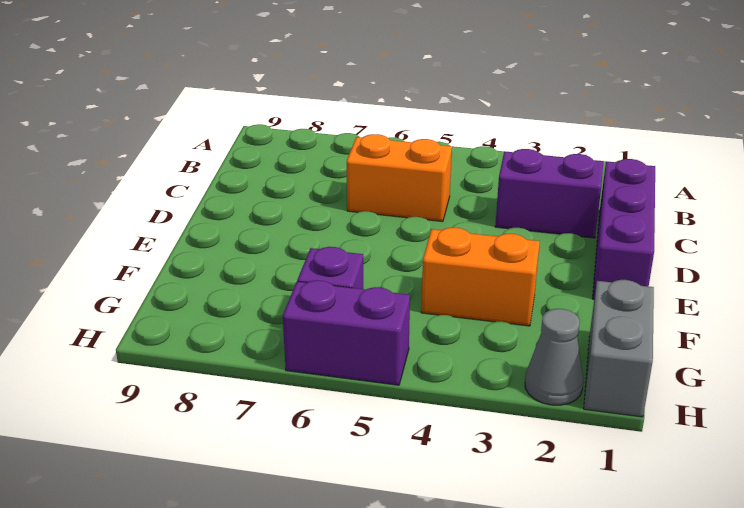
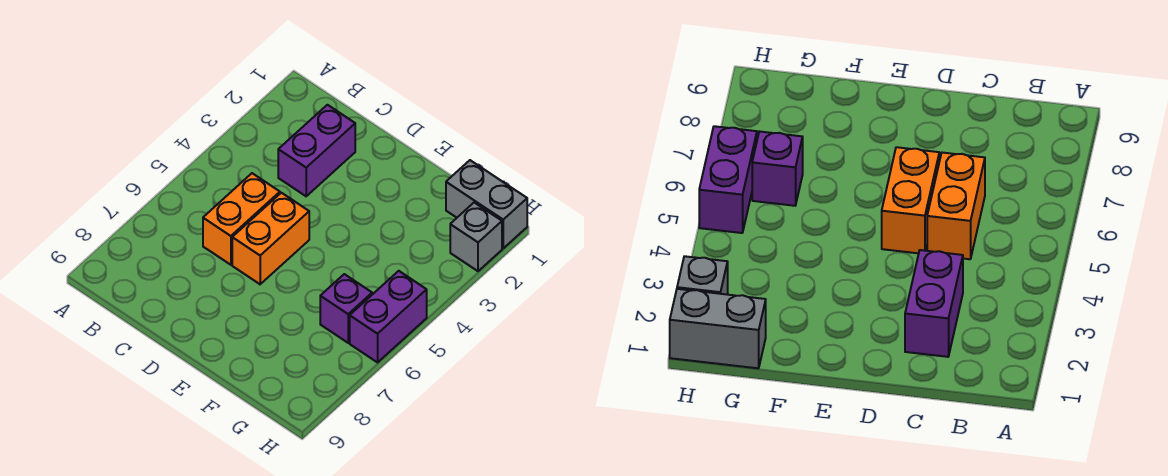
purple brick C1:E1 level 1 -> none
orange brick F3:F4 level 1 -> orange brick D5:D6 level 1
grey cone H2 level 1 -> grey brick H2 level 1

